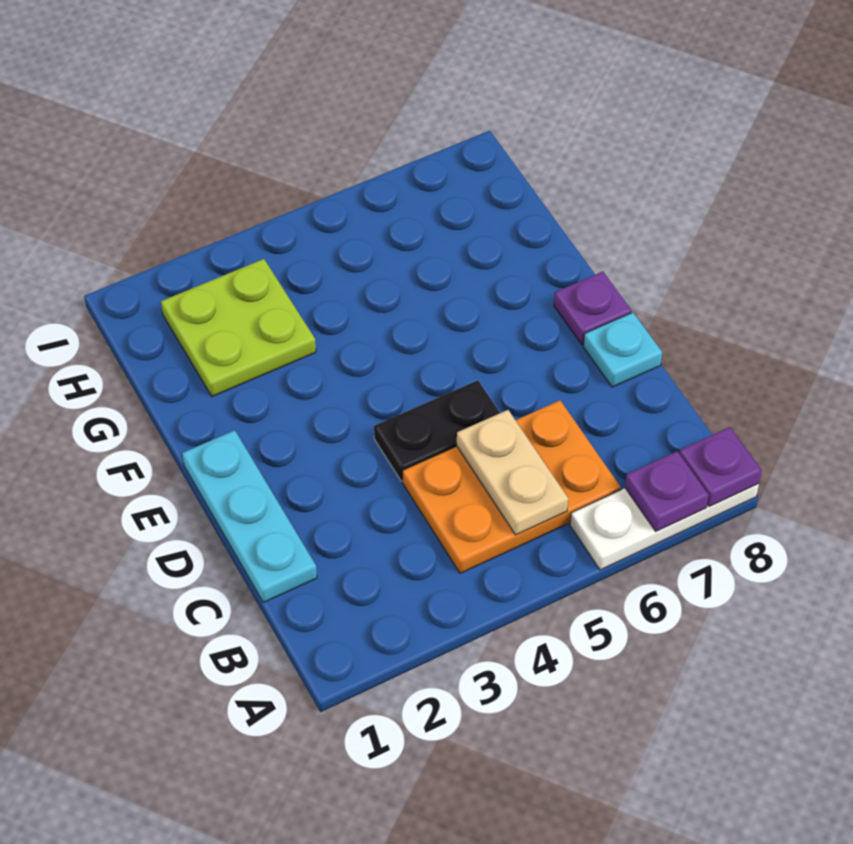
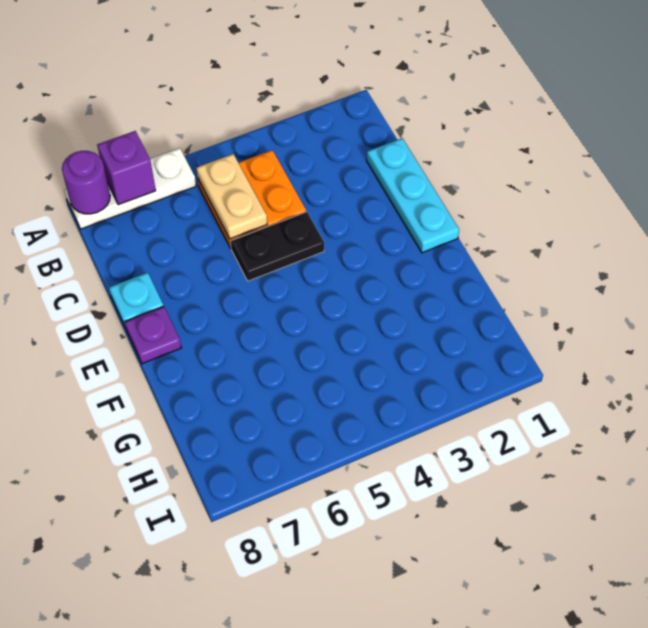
purple plate A7 level 2 -> purple brick A7 level 2
purple plate A8 level 2 -> purple round brick A8 level 2
orange plate B4:C6 level 1 -> orange plate B4:C5 level 1
lime plate G2:H3 level 1 -> none

